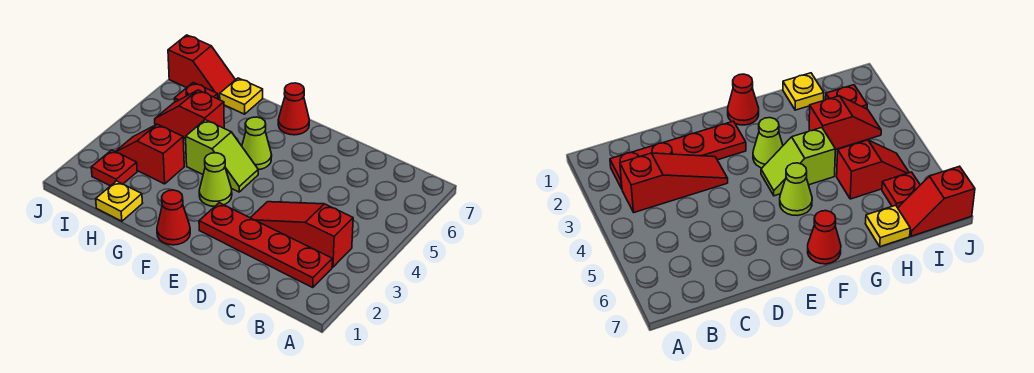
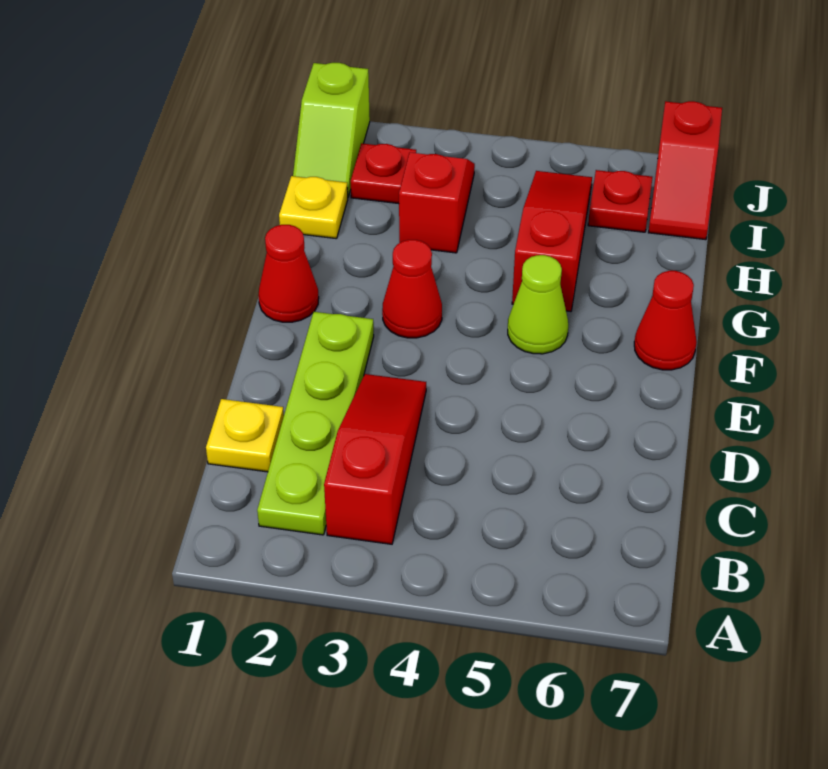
red plate B2:E2 level 1 -> lime plate B2:E2 level 1
lime cone F3 level 1 -> red cone F3 level 1
lime slope F4:G4 level 1 top G -> lime slope I1:J1 level 1 top J
red slope H5:I5 level 1 top H -> red slope G5:I5 level 1 top G
yellow plate H7 level 1 -> yellow plate C1 level 1

